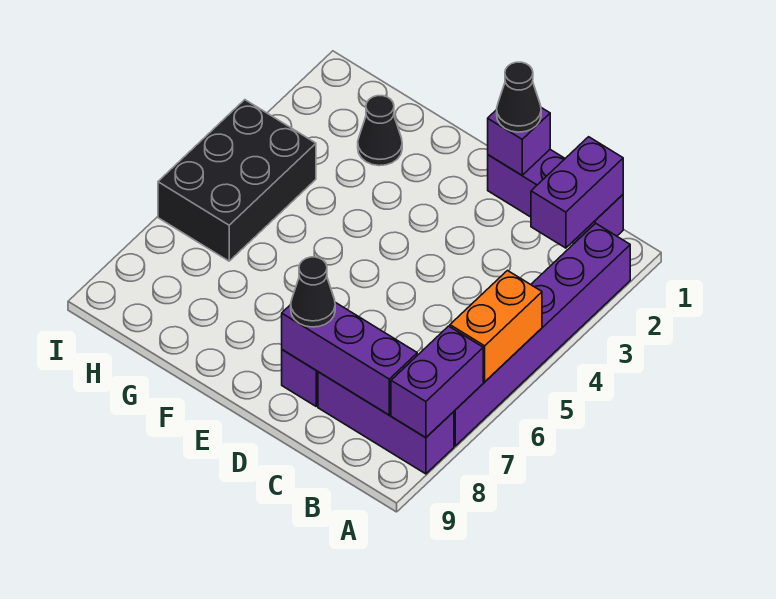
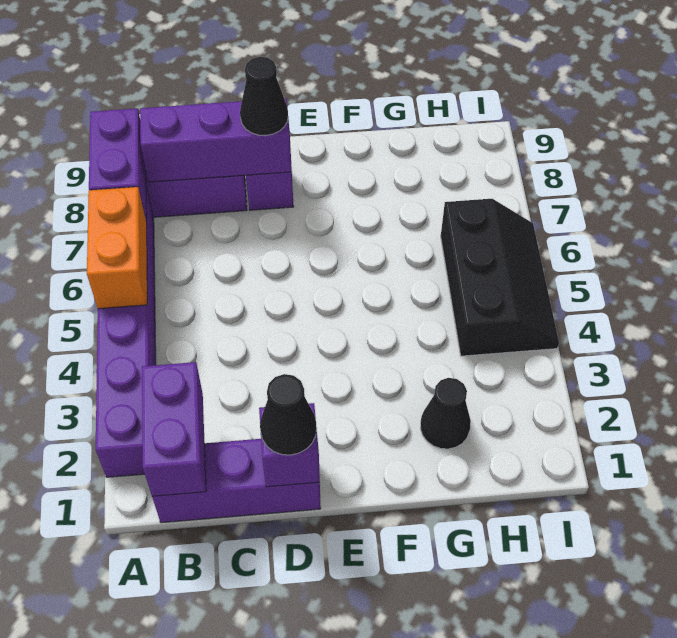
black brick H4:I6 level 1 -> black slope H4:I6 level 1 top H

